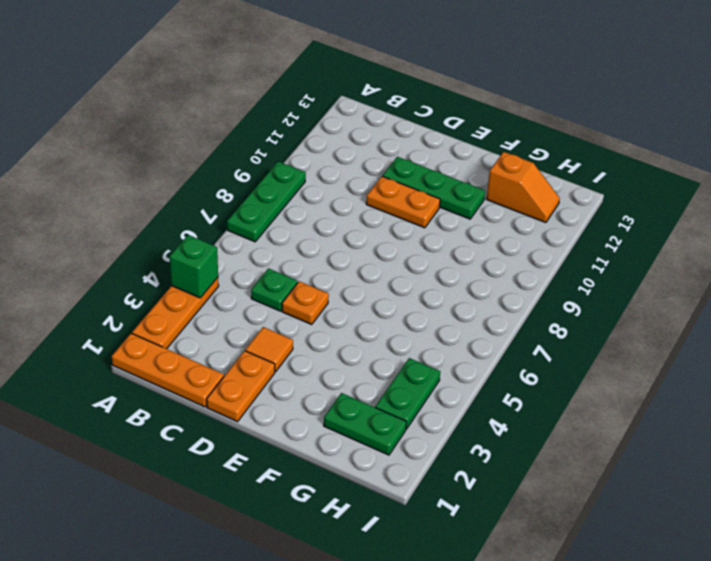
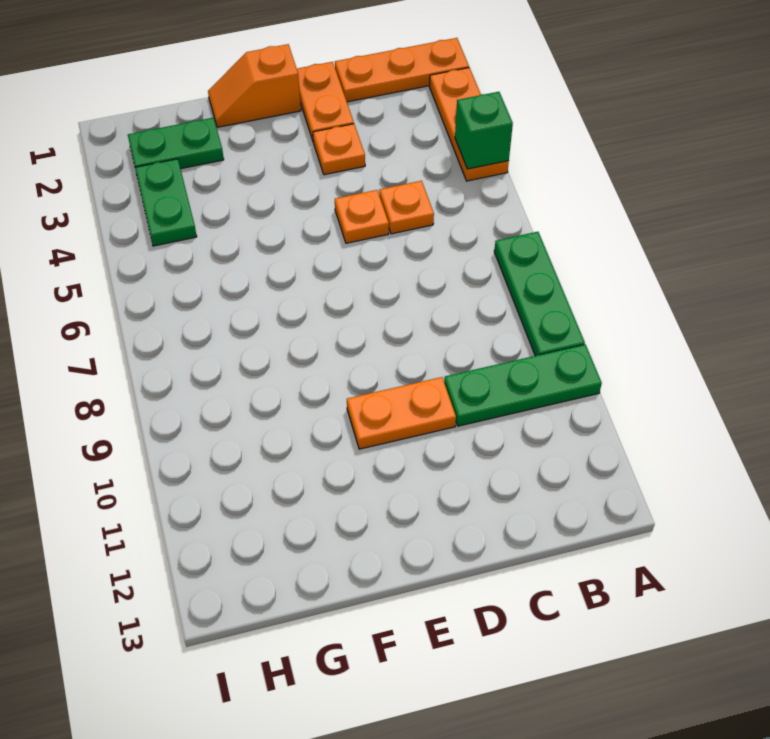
green plate C5 level 1 -> orange plate C5 level 1
orange tile D3 level 1 -> orange plate D3 level 1
green plate D11:F11 level 1 -> green plate A10:C10 level 1
orange slope G12:H12 level 1 top G -> orange slope E1:F1 level 1 top E

